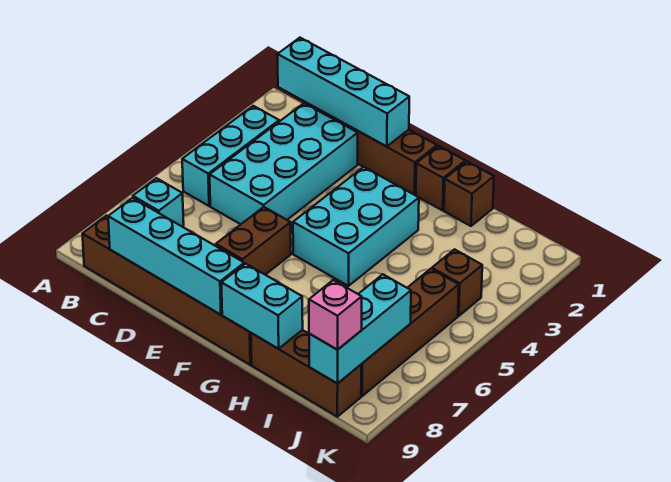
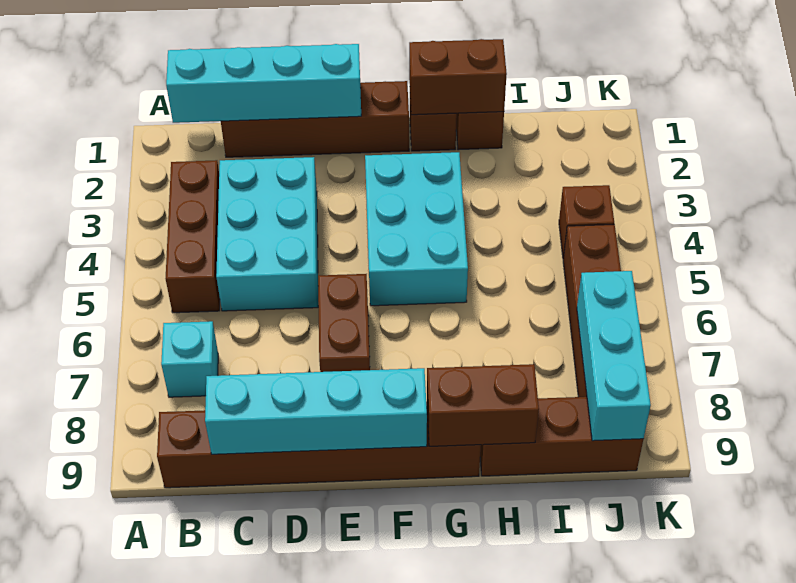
cyan brick B3:B5 level 1 -> brown brick B3:B5 level 1
cyan brick C2:D5 level 1 -> cyan brick C3:D5 level 1
none -> brown brick G1:H1 level 2
cyan brick G9:H9 level 2 -> brown brick G9:H9 level 2
pink brick J9 level 3 -> none

